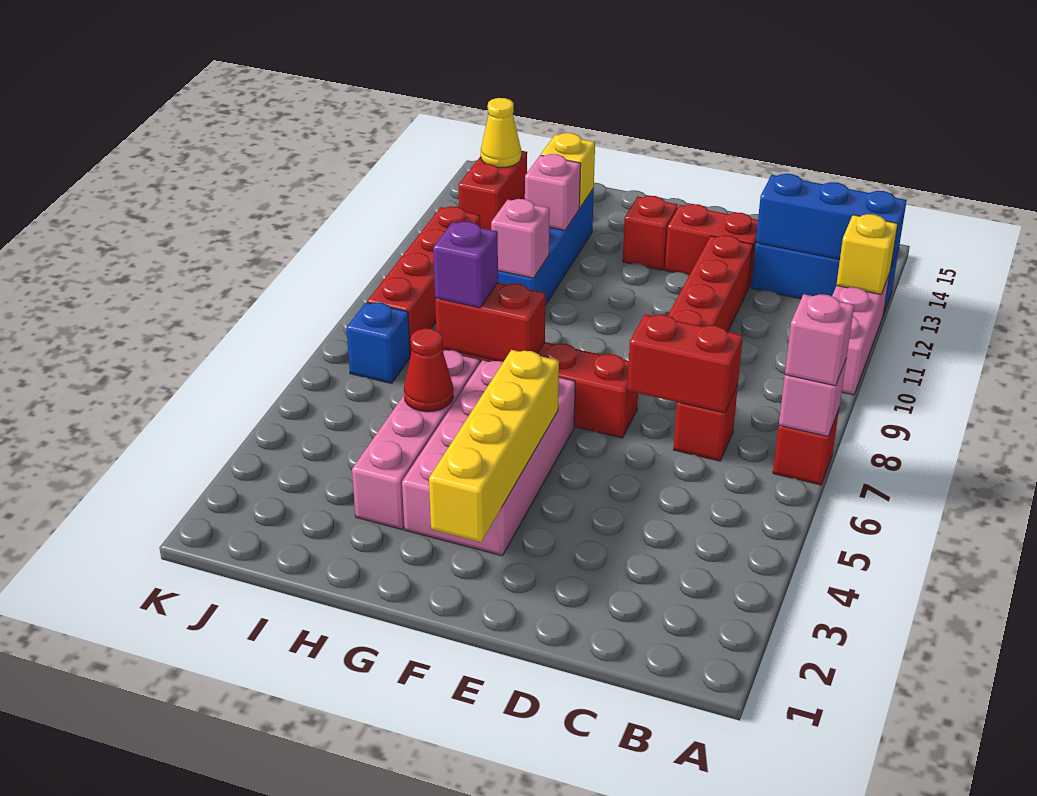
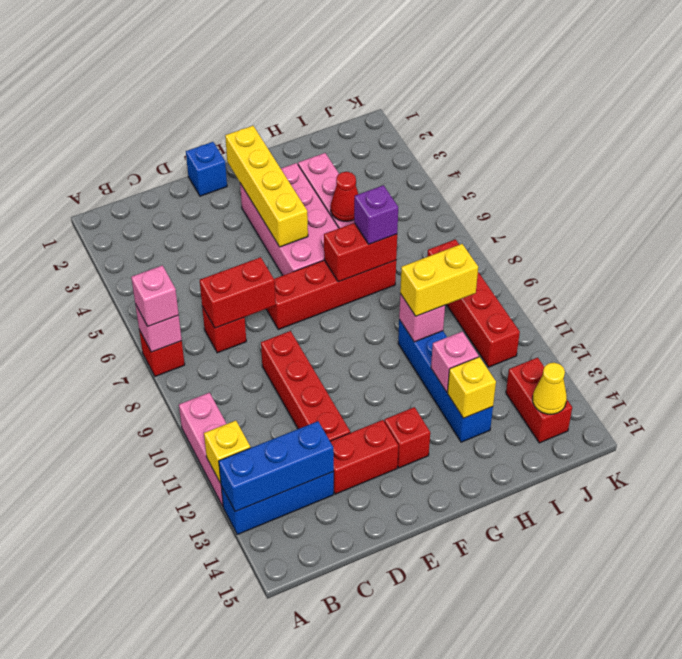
none -> yellow brick H10:I10 level 3
blue brick J7 level 1 -> blue brick E1 level 1

